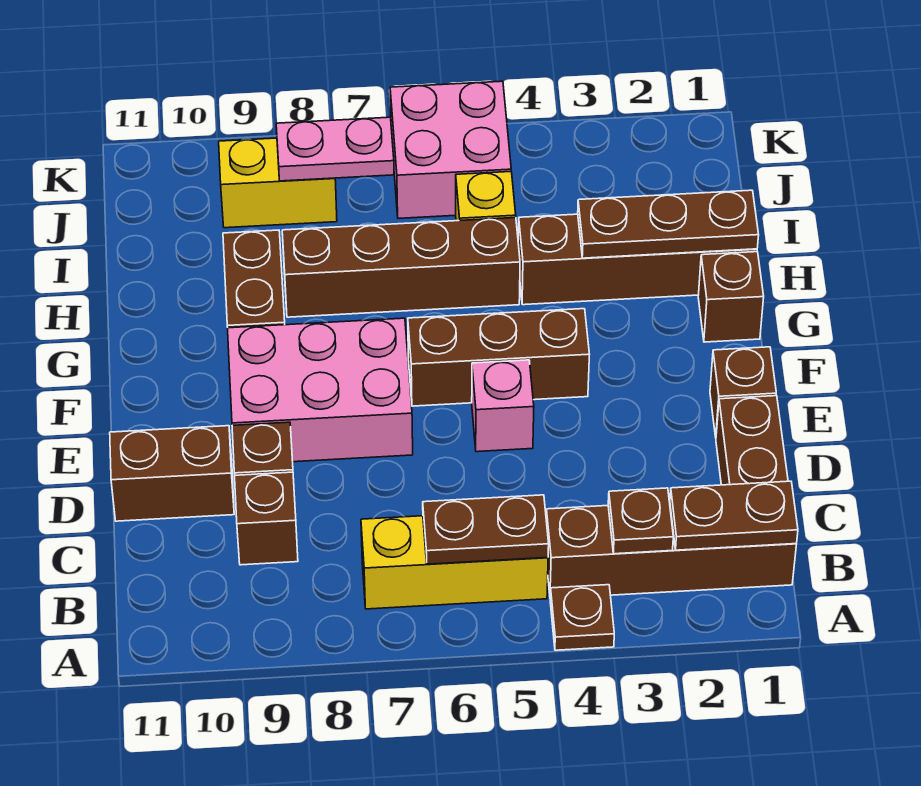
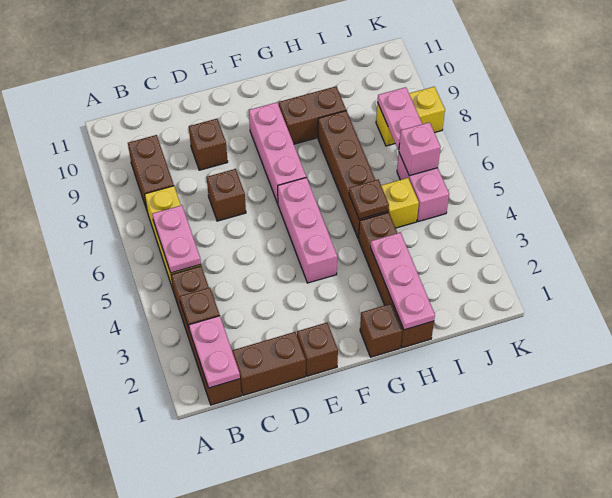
brown plate A4 level 1 -> brown plate H5 level 2
brown plate B1:B2 level 2 -> pink plate B1:B2 level 2
brown plate B5:B6 level 2 -> pink plate B5:B6 level 2
brown brick C9 level 1 -> brown brick D7 level 1
brown brick D10:D11 level 1 -> brown brick B8:B9 level 1
pink brick E5 level 1 -> pink brick J6 level 2
pink brick E7:F9 level 1 -> pink brick F7:F9 level 1
brown brick F4:F6 level 1 -> pink brick F4:F6 level 1
brown plate H1:H3 level 2 -> pink plate H1:H3 level 2
pink brick J5:K6 level 1 -> pink brick J5:J6 level 1
yellow brick J8:J9 level 1 -> yellow brick J8:K8 level 1

